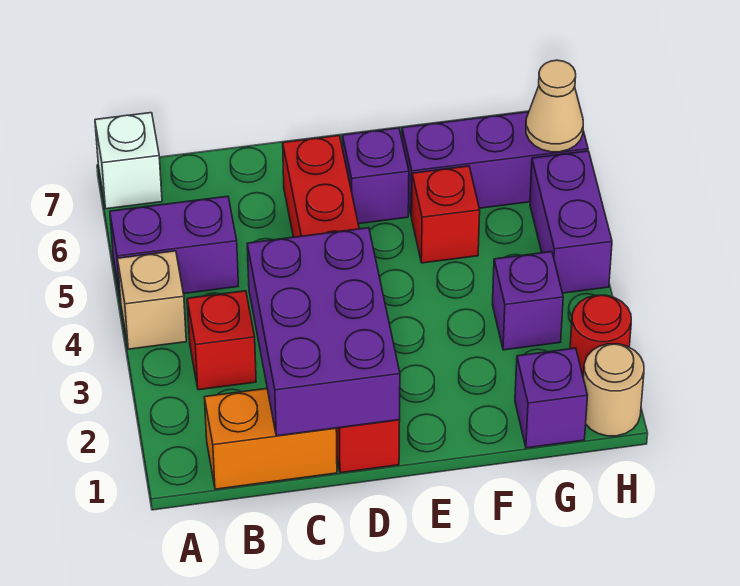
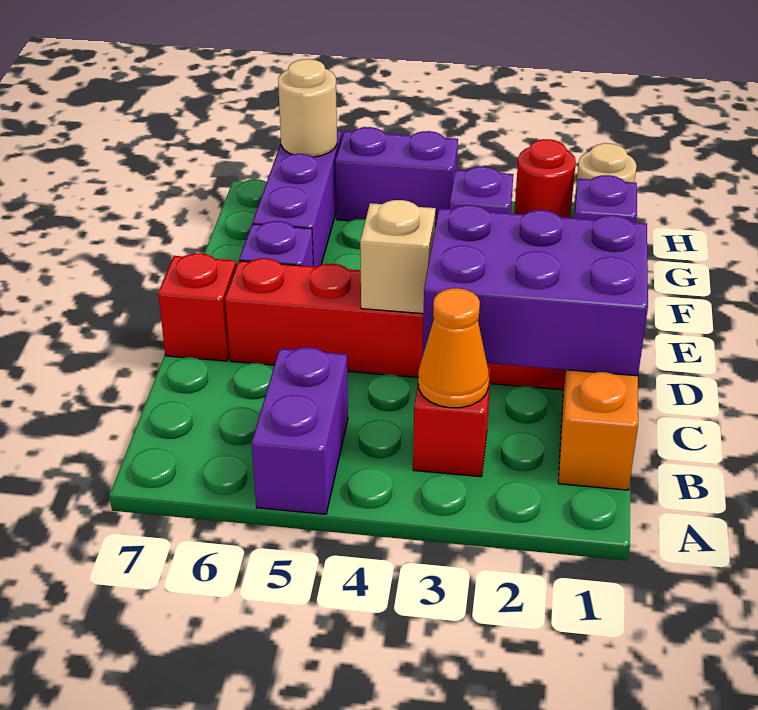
tan brick A4 level 1 -> tan brick D4 level 2
white brick A7 level 1 -> none
none -> orange cone B3 level 2
red brick F5 level 1 -> red brick D7 level 1
tan cone H6 level 2 -> tan round brick H6 level 2

